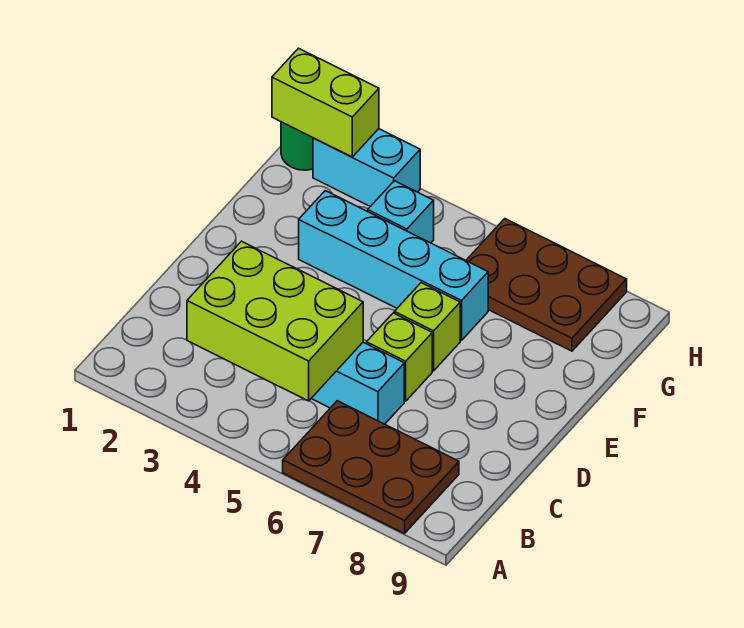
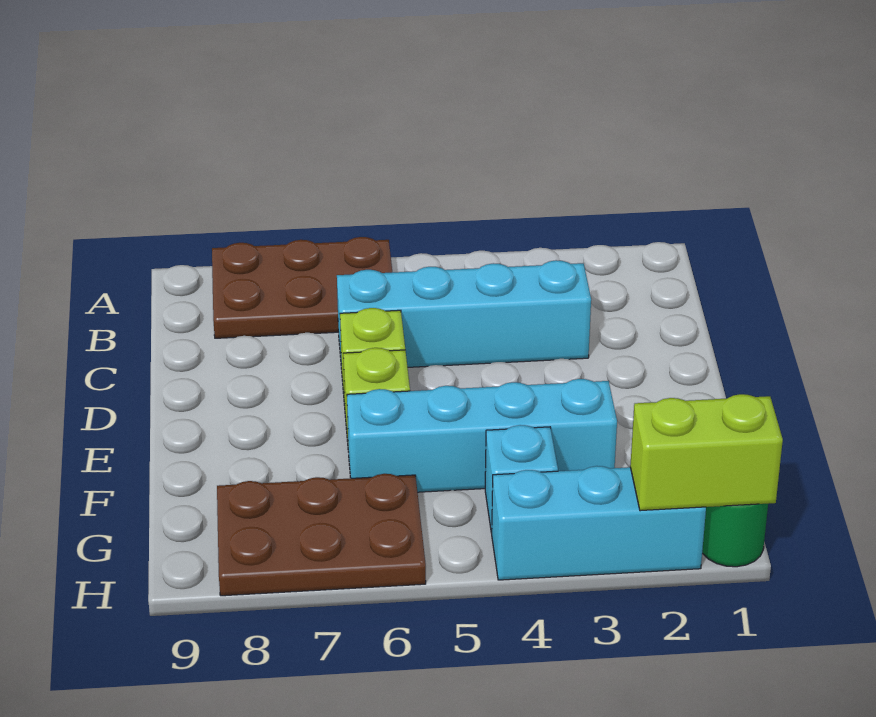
lime brick B3:C5 level 2 -> none
cyan brick H2:H3 level 1 -> cyan brick H2:H4 level 1

